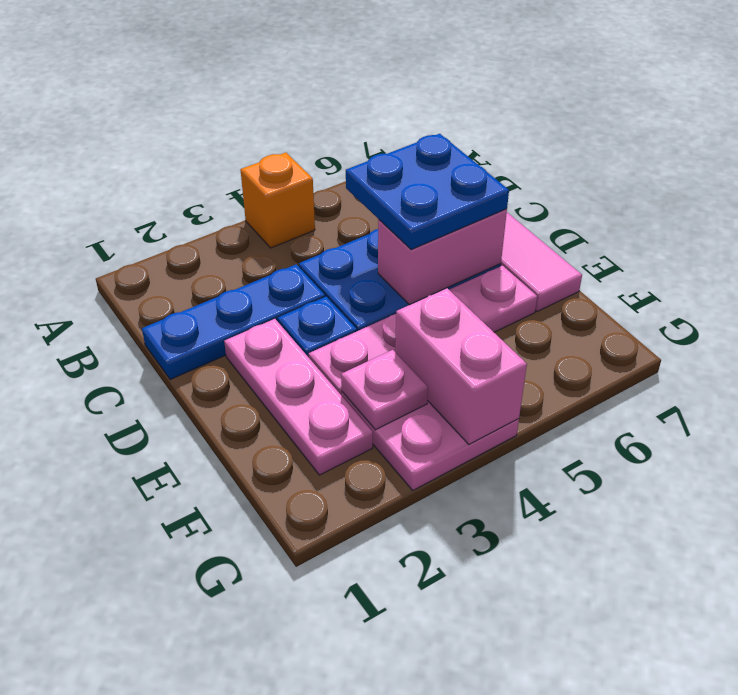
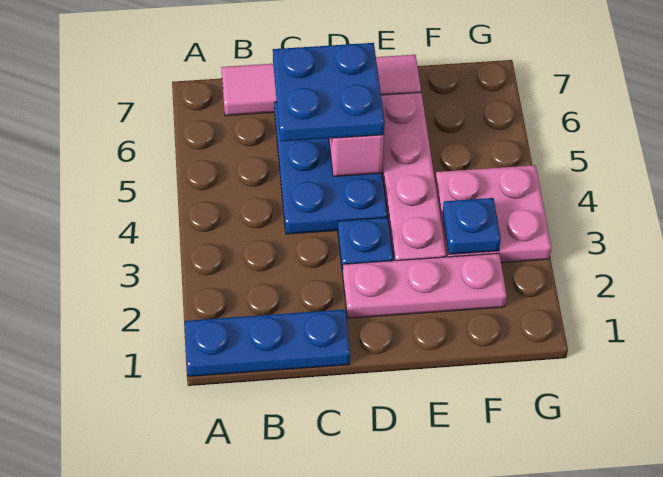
orange brick A4 level 1 -> none
blue plate C1:C3 level 1 -> blue plate A1:C1 level 1
pink plate F3 level 2 -> blue plate F3 level 2
pink brick F4:G4 level 2 -> none

